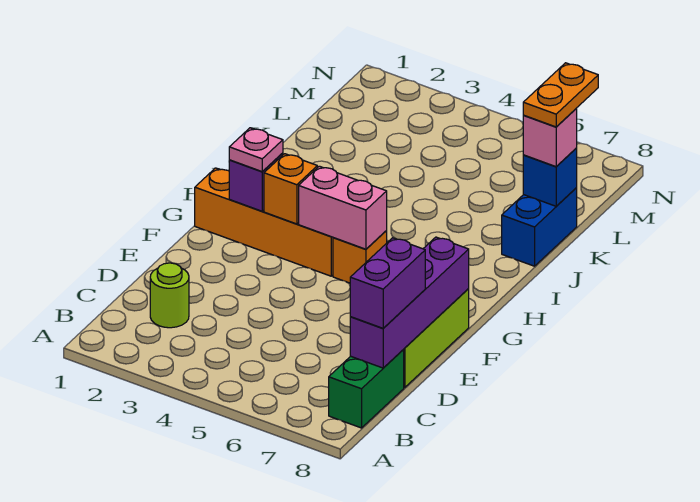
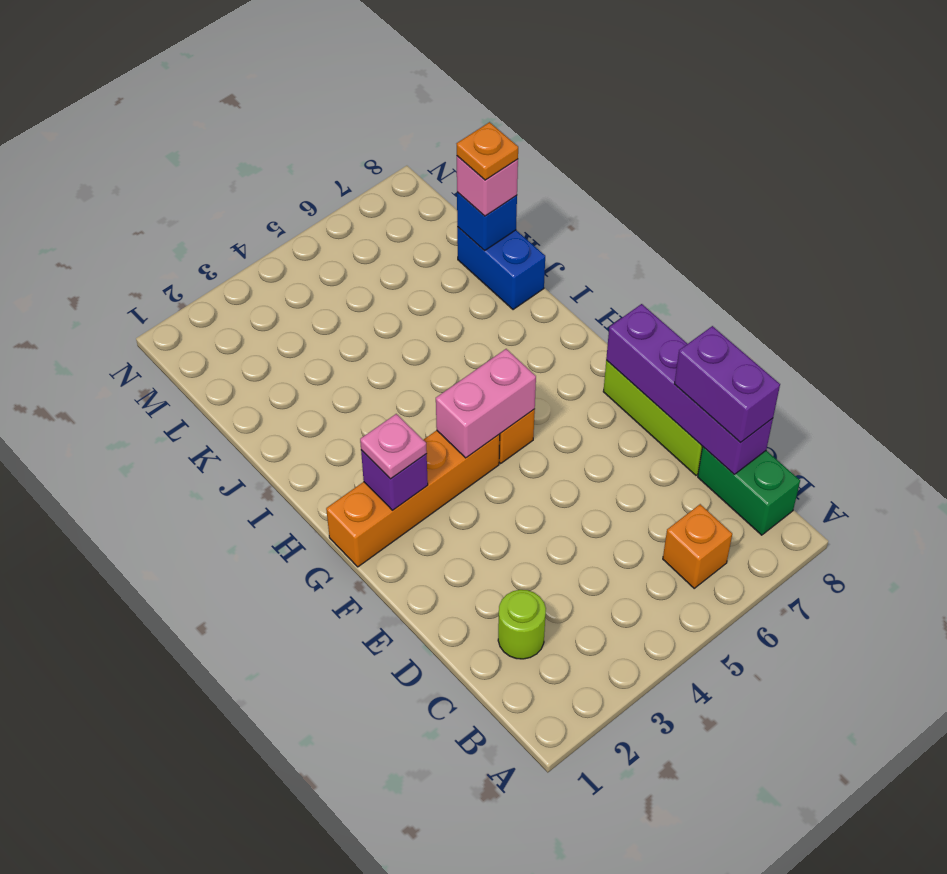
orange brick G3 level 2 -> orange brick B6 level 1
orange plate K8:L8 level 4 -> orange plate K8 level 4

